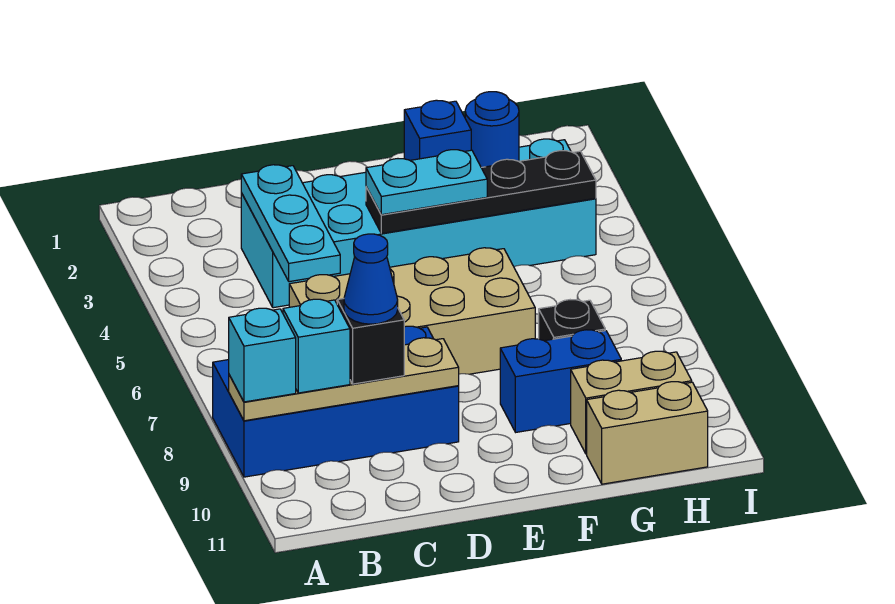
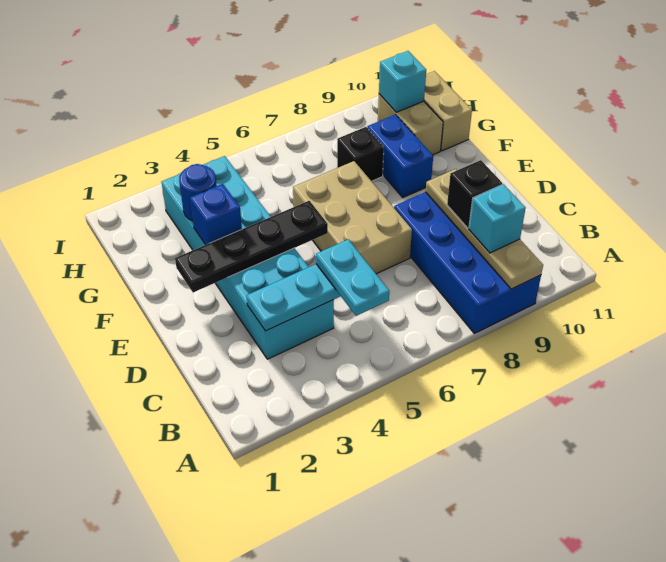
cyan brick A9 level 3 -> cyan brick H10 level 2
tan brick C6:F7 level 1 -> tan brick D6:F7 level 1
blue cone C9 level 4 -> none
black plate E4:H4 level 2 -> black plate E2:E5 level 2
cyan plate E4:F4 level 3 -> cyan plate B5:C5 level 3

